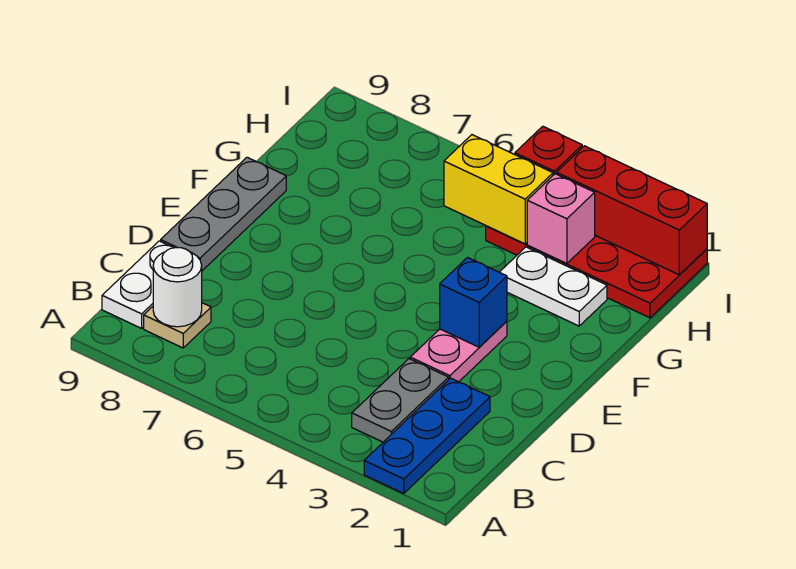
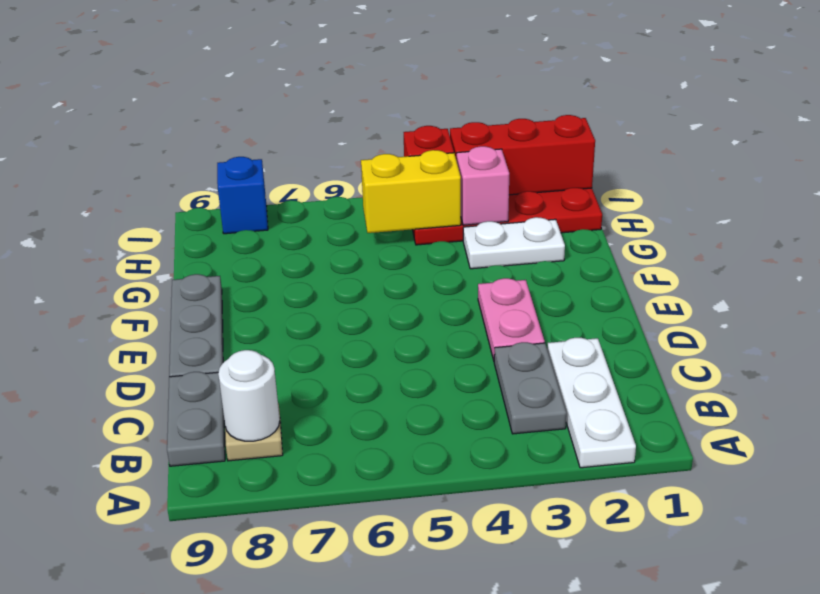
blue plate A2:C2 level 1 -> white plate A2:C2 level 1
white plate B9:C9 level 1 -> grey plate B9:C9 level 1
blue brick E3 level 2 -> blue brick I8 level 1

